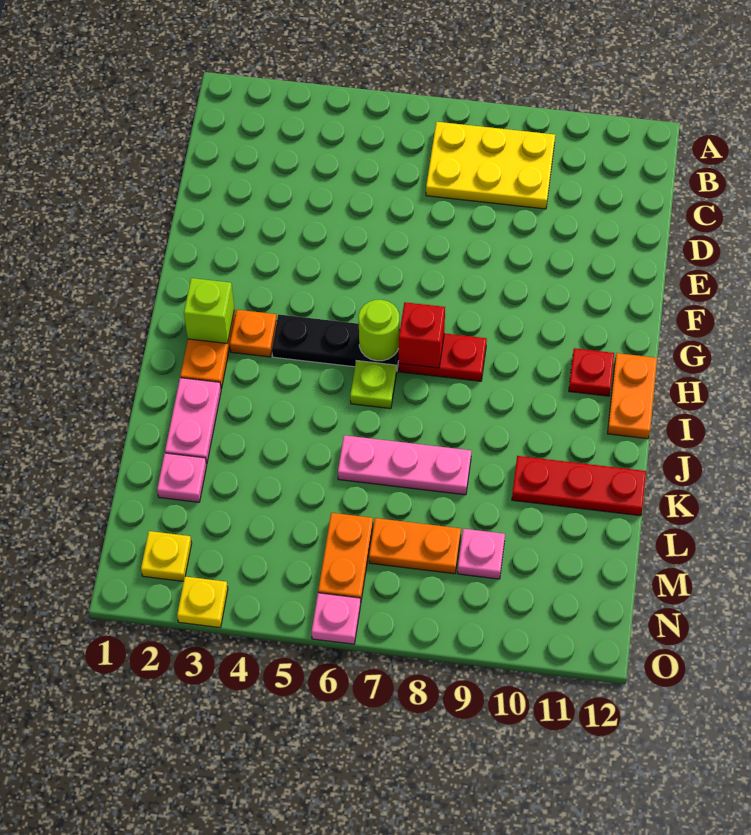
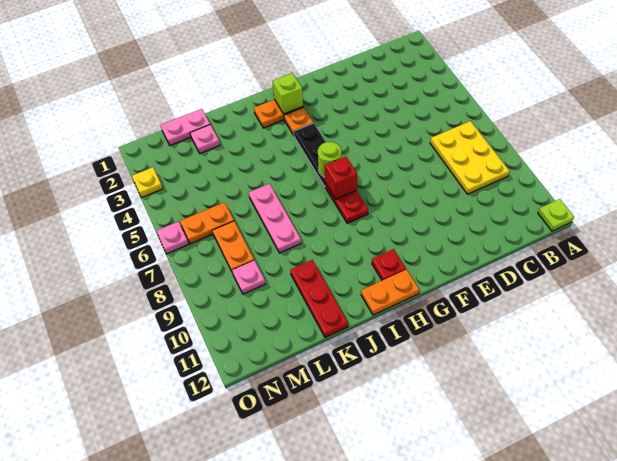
lime plate I6 level 1 -> lime plate A12 level 1
pink plate J2:K2 level 1 -> pink plate L1:M1 level 1
yellow plate N2 level 1 -> none

